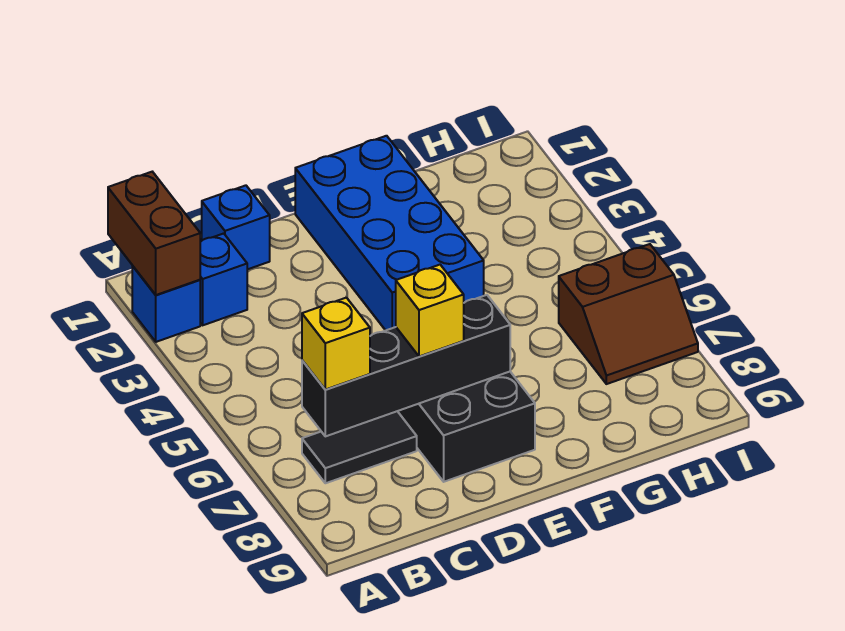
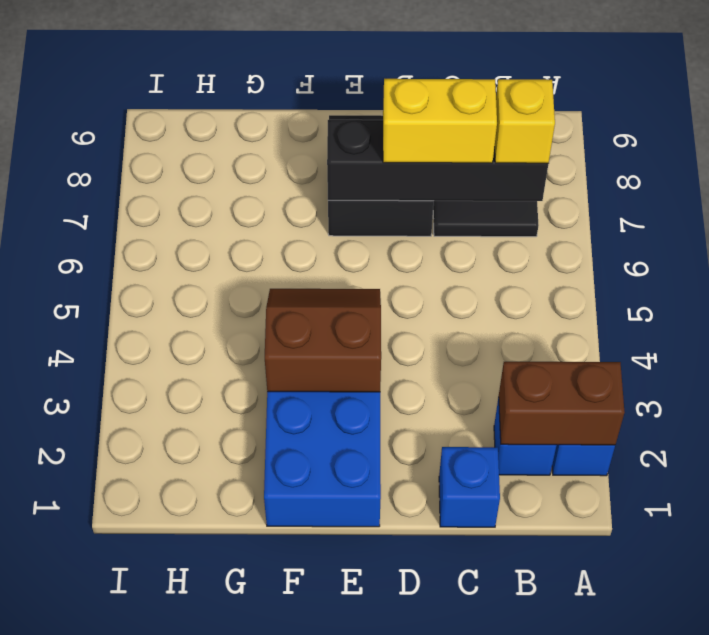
brown brick A1:A2 level 2 -> brown brick A2:B2 level 2
yellow brick D7 level 3 -> yellow brick C7:D7 level 3
brown slope H6:I7 level 1 top 6 -> brown slope E3:F4 level 2 top 3

